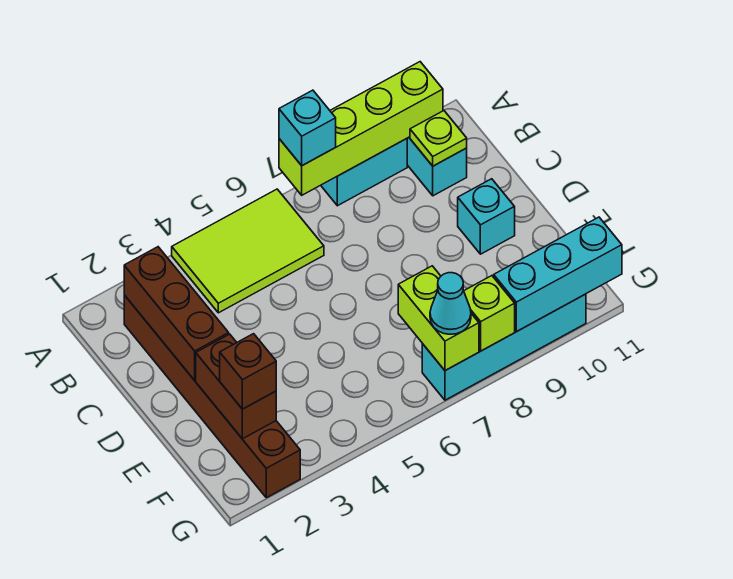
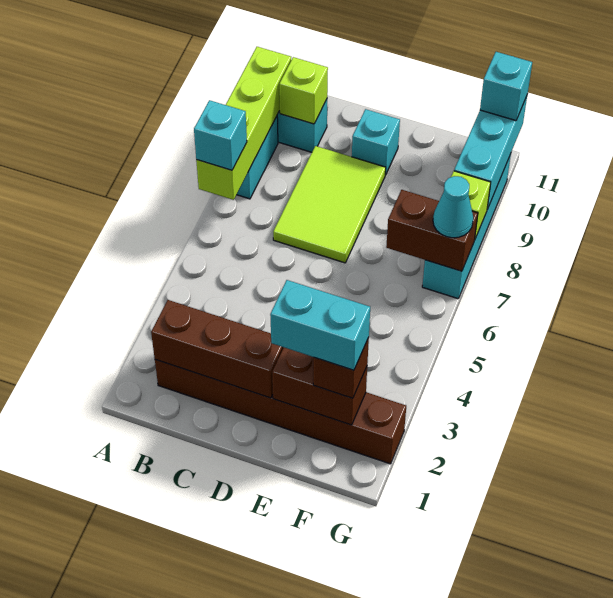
lime tile A4:B6 level 1 -> lime tile C7:D9 level 1
lime plate B10 level 2 -> lime brick B10 level 2
none -> cyan brick E2:F2 level 4
lime brick F7:G7 level 2 -> brown brick F7:G7 level 2
none -> cyan brick G11 level 3

